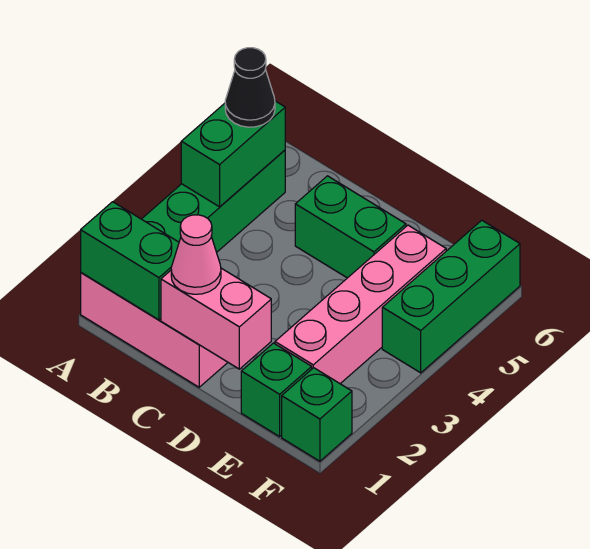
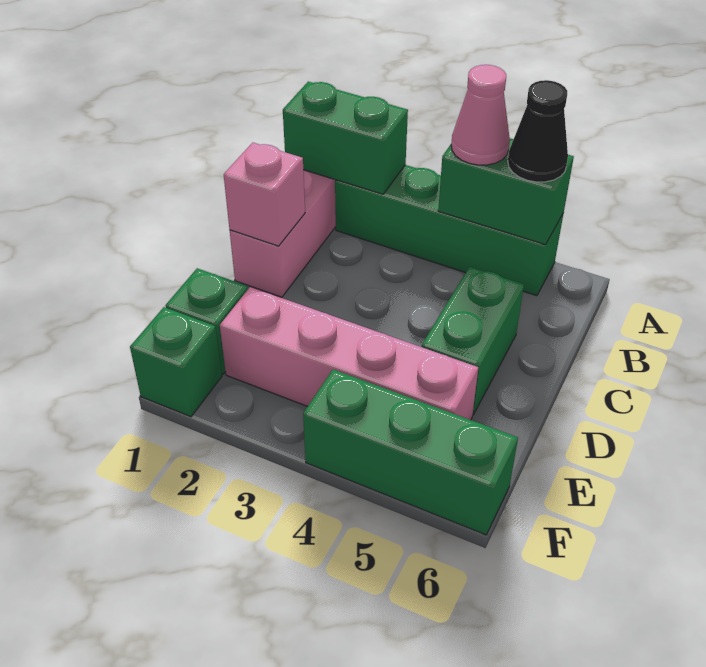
green brick A1:B1 level 2 -> green brick A1:A2 level 2
pink brick C1:D1 level 2 -> pink brick C1 level 2
pink cone C1 level 3 -> pink cone A4 level 3

